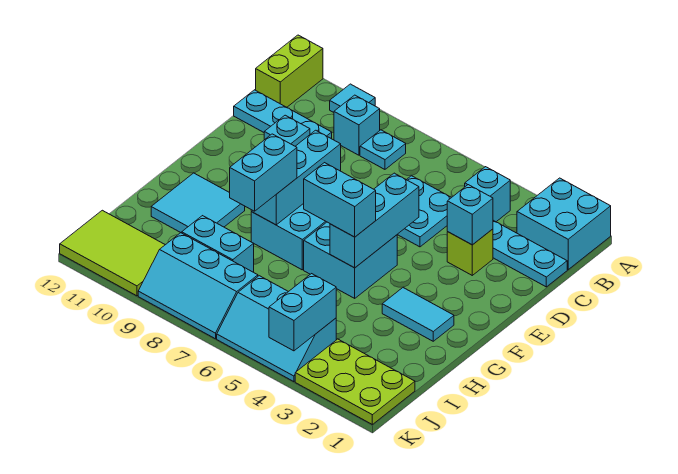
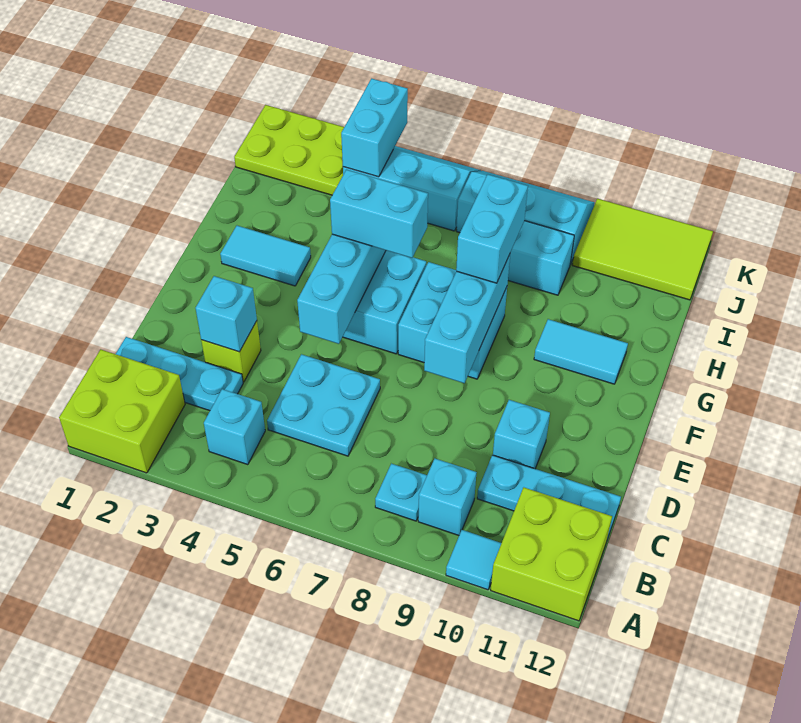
cyan brick A1:B2 level 1 -> lime brick A1:B2 level 1
lime brick A12:B12 level 1 -> lime brick A11:B12 level 1
cyan tile G10:H11 level 1 -> cyan tile G10:G11 level 1

